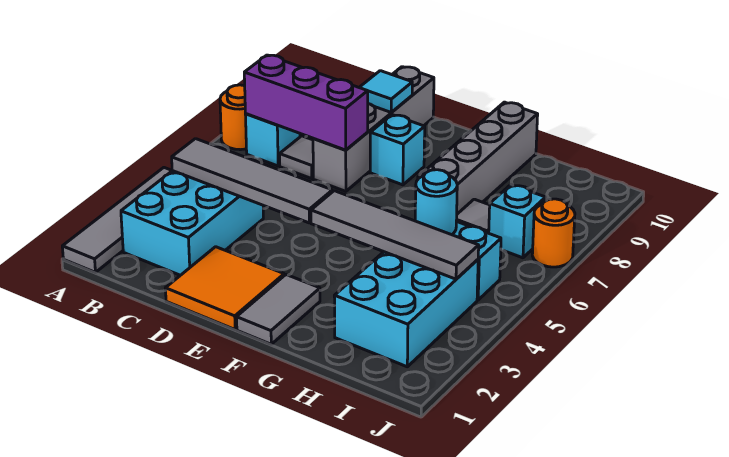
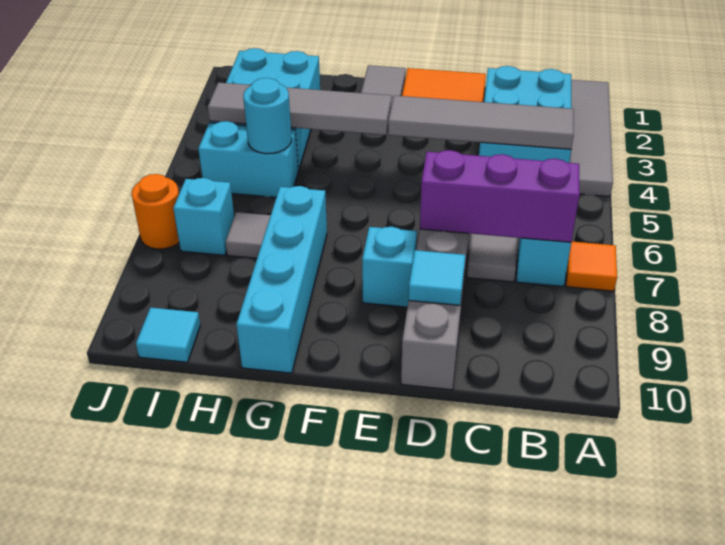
orange round brick A7 level 1 -> orange tile A7 level 1
grey brick G7:G10 level 1 -> cyan brick G7:G10 level 1
none -> cyan tile I10 level 1

